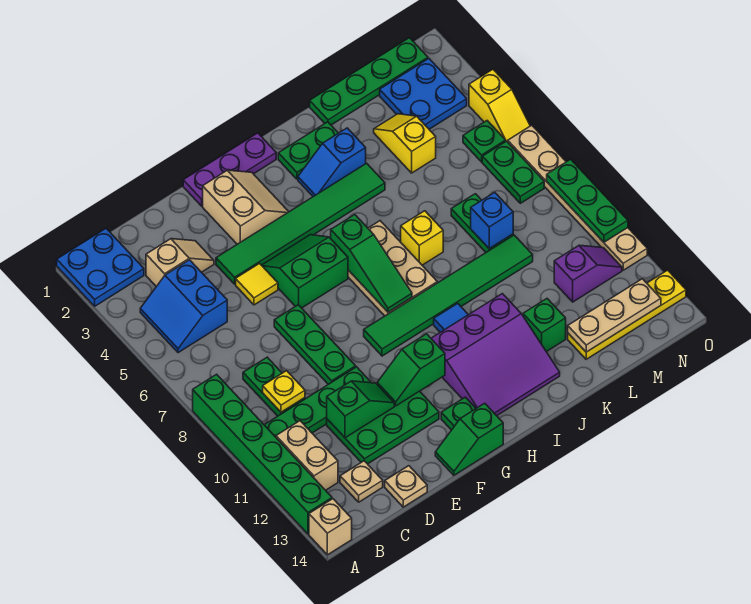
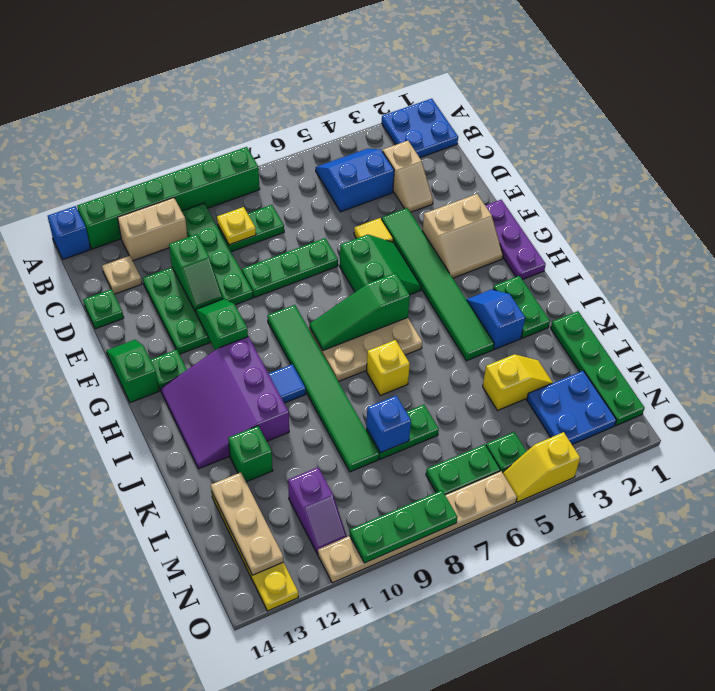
tan brick A14 level 1 -> blue brick A14 level 1
tan plate D14 level 1 -> green plate D14 level 1

